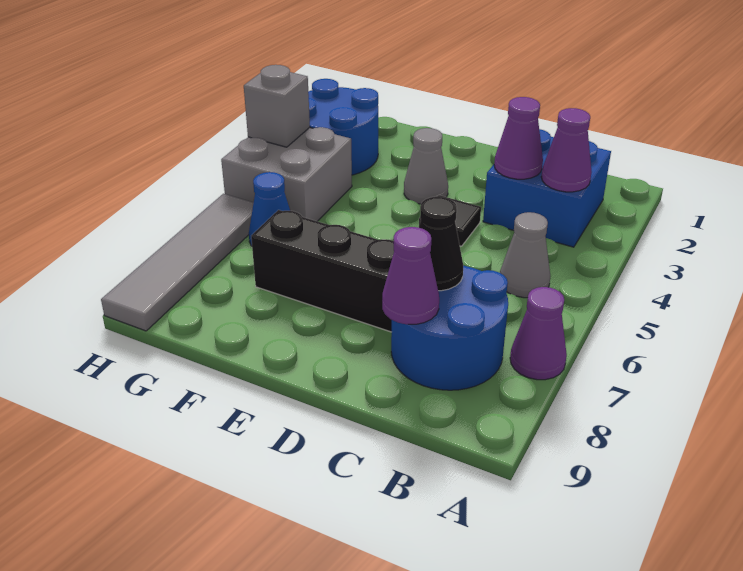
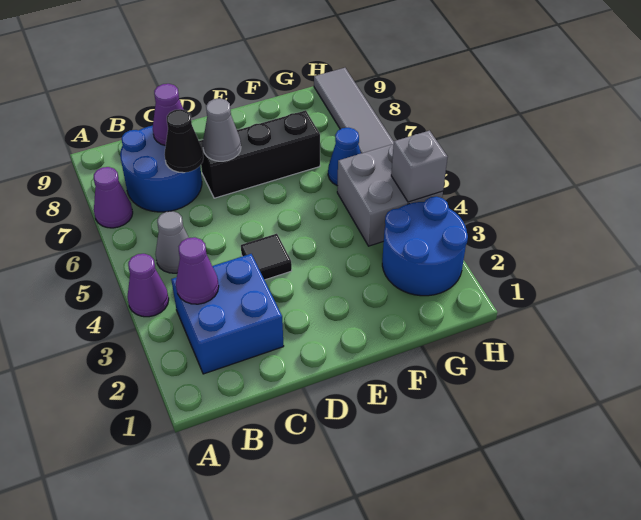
purple cone C3 level 2 -> purple cone A4 level 1
grey cone E3 level 1 -> grey cone D7 level 2

